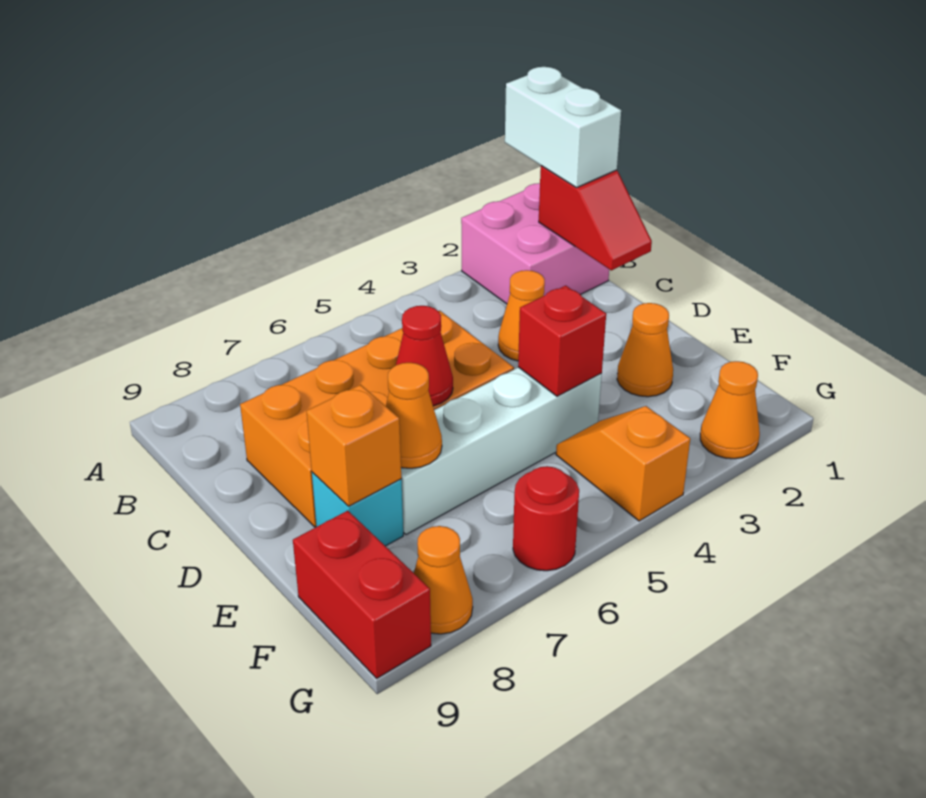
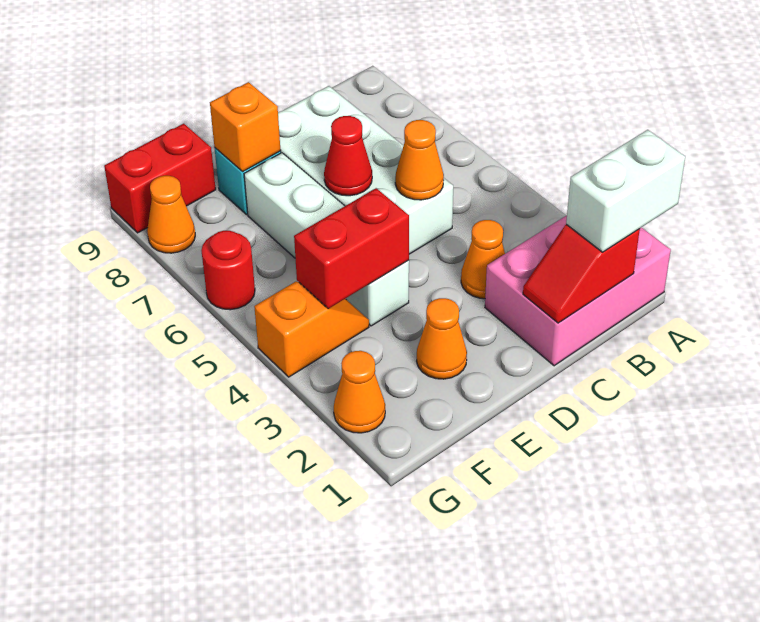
pink brick A1:B2 level 1 -> pink brick A1:C2 level 1
orange brick C5:D8 level 1 -> white brick C5:D8 level 1
red brick E4 level 2 -> red brick E4:F4 level 2
orange cone E7 level 2 -> orange cone C5 level 2

